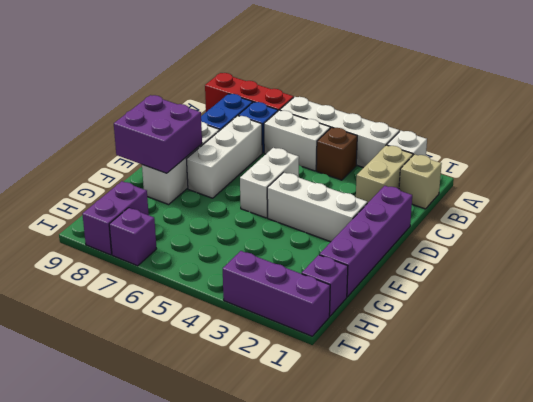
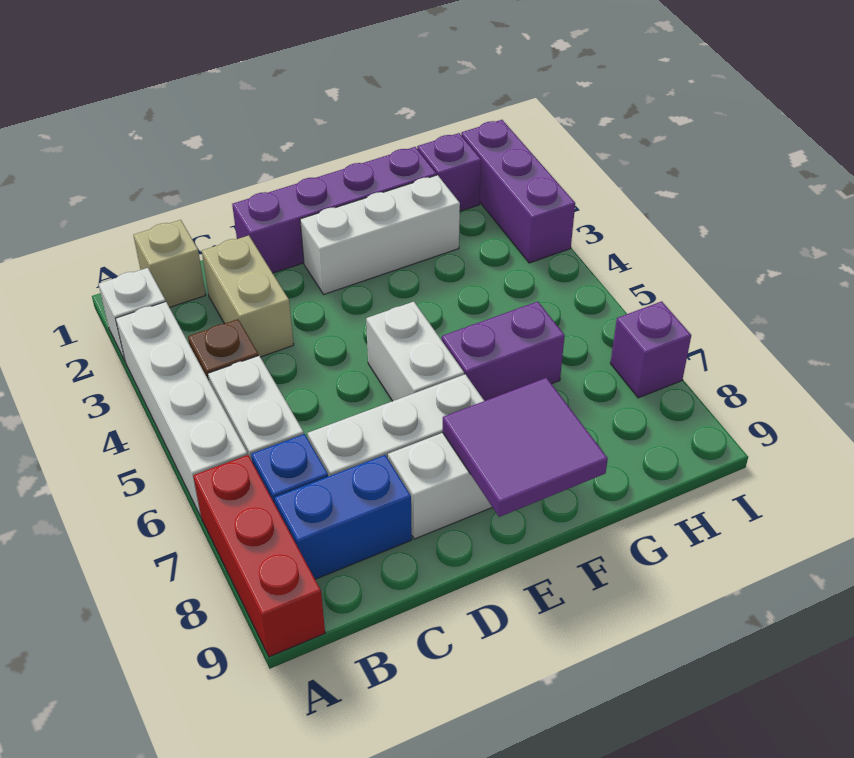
tan brick B2:C2 level 1 -> tan brick C2:C3 level 1
white brick D5:E5 level 1 -> white brick E5:E6 level 1
white brick E2:E4 level 1 -> white brick E2:G2 level 1
purple brick E8:F9 level 2 -> purple tile E8:F9 level 2
purple brick H8:I8 level 1 -> purple brick F6:G6 level 1

